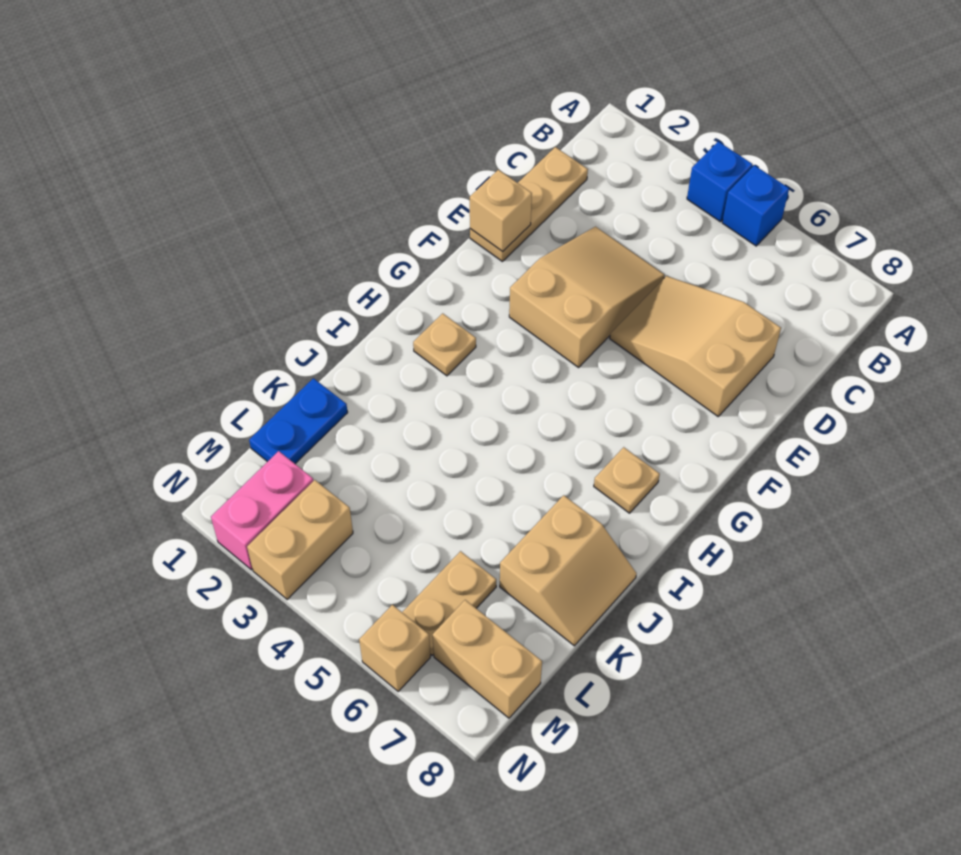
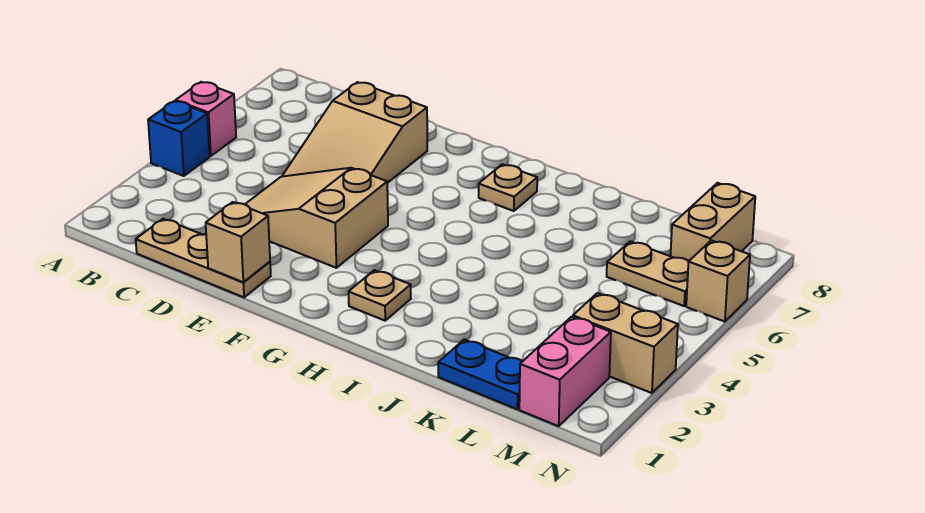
blue brick A5 level 1 -> pink brick A5 level 1
tan slope J7:K8 level 1 top 7 -> none
pink brick M2:N2 level 1 -> pink brick M1:M2 level 1

